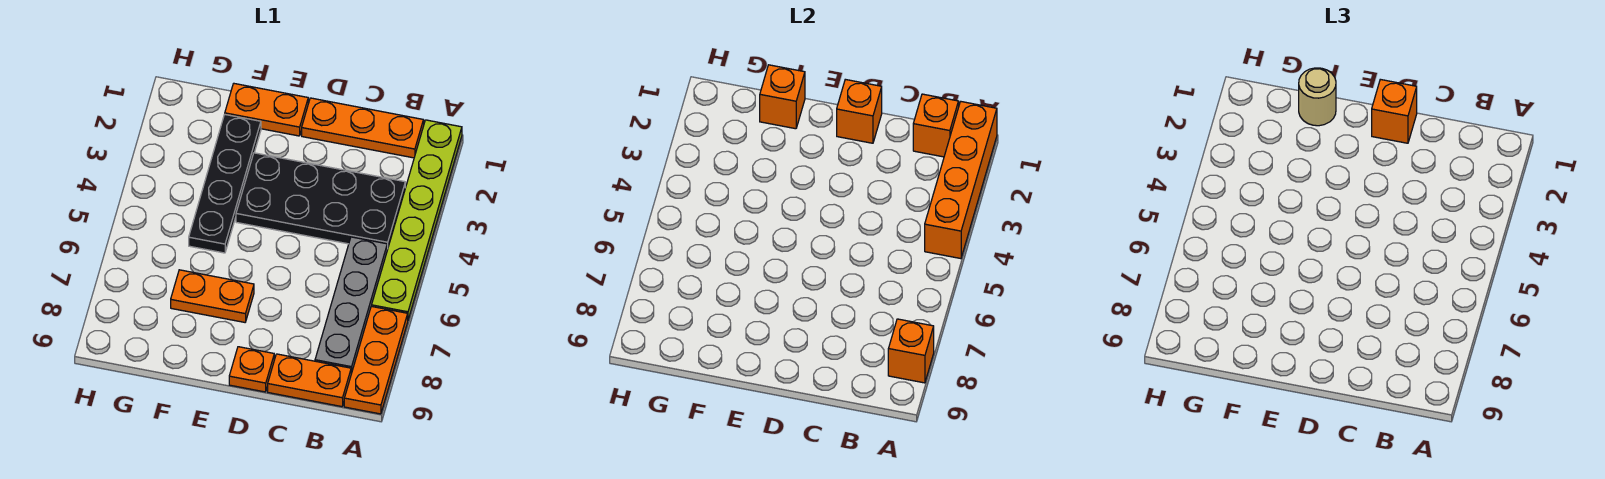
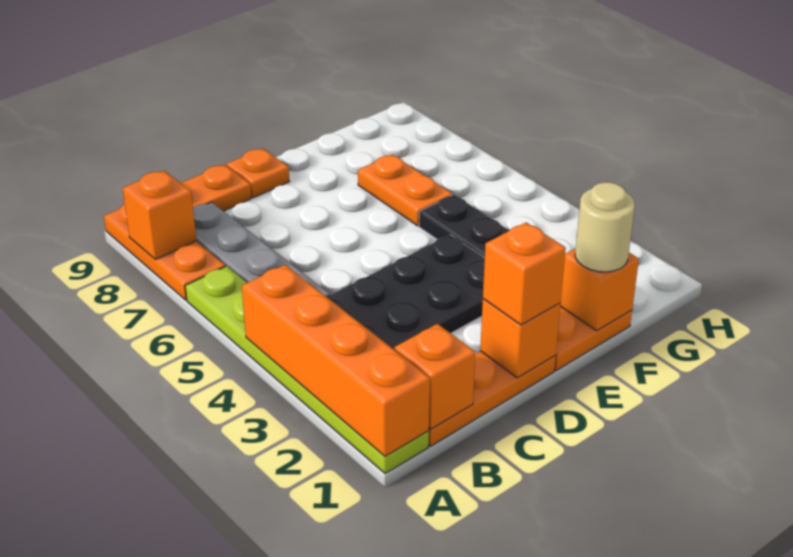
orange plate E7:F7 level 1 -> orange plate F6:F7 level 1

